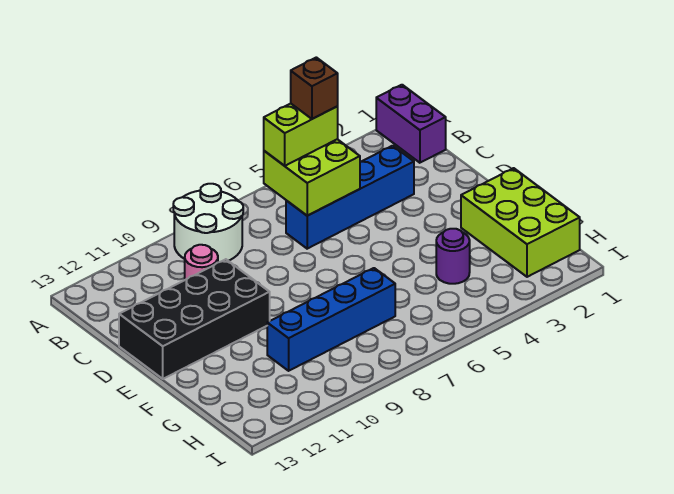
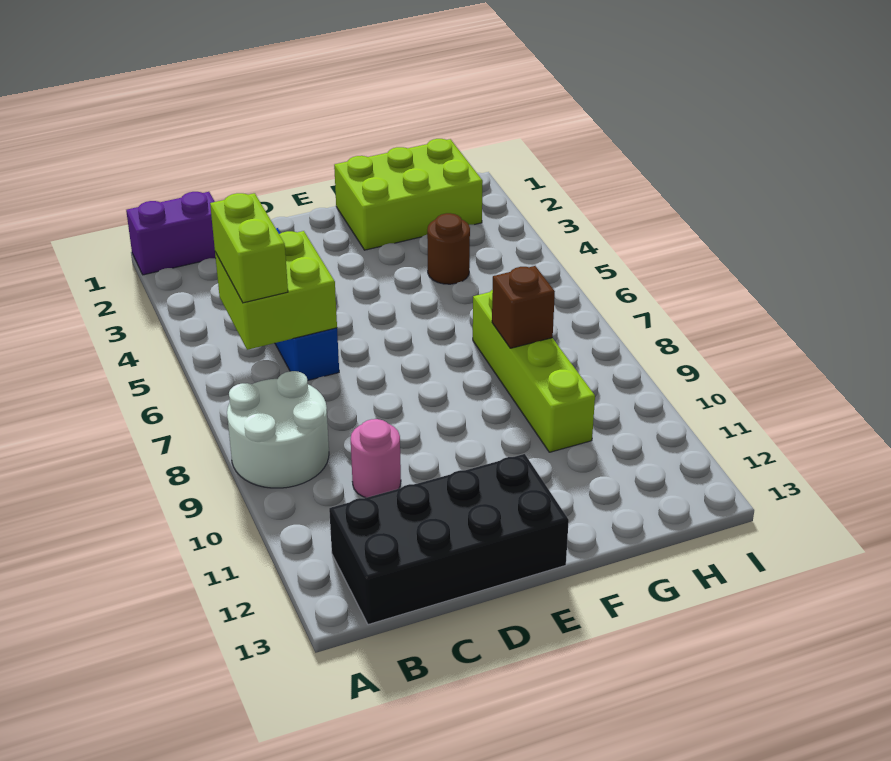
brown brick B5 level 4 -> brown brick G8 level 2
black brick D10:E13 level 1 -> black brick B12:E13 level 1
purple round brick G4 level 1 -> brown round brick G4 level 1
blue brick G7:G10 level 1 -> lime brick G7:G10 level 1

